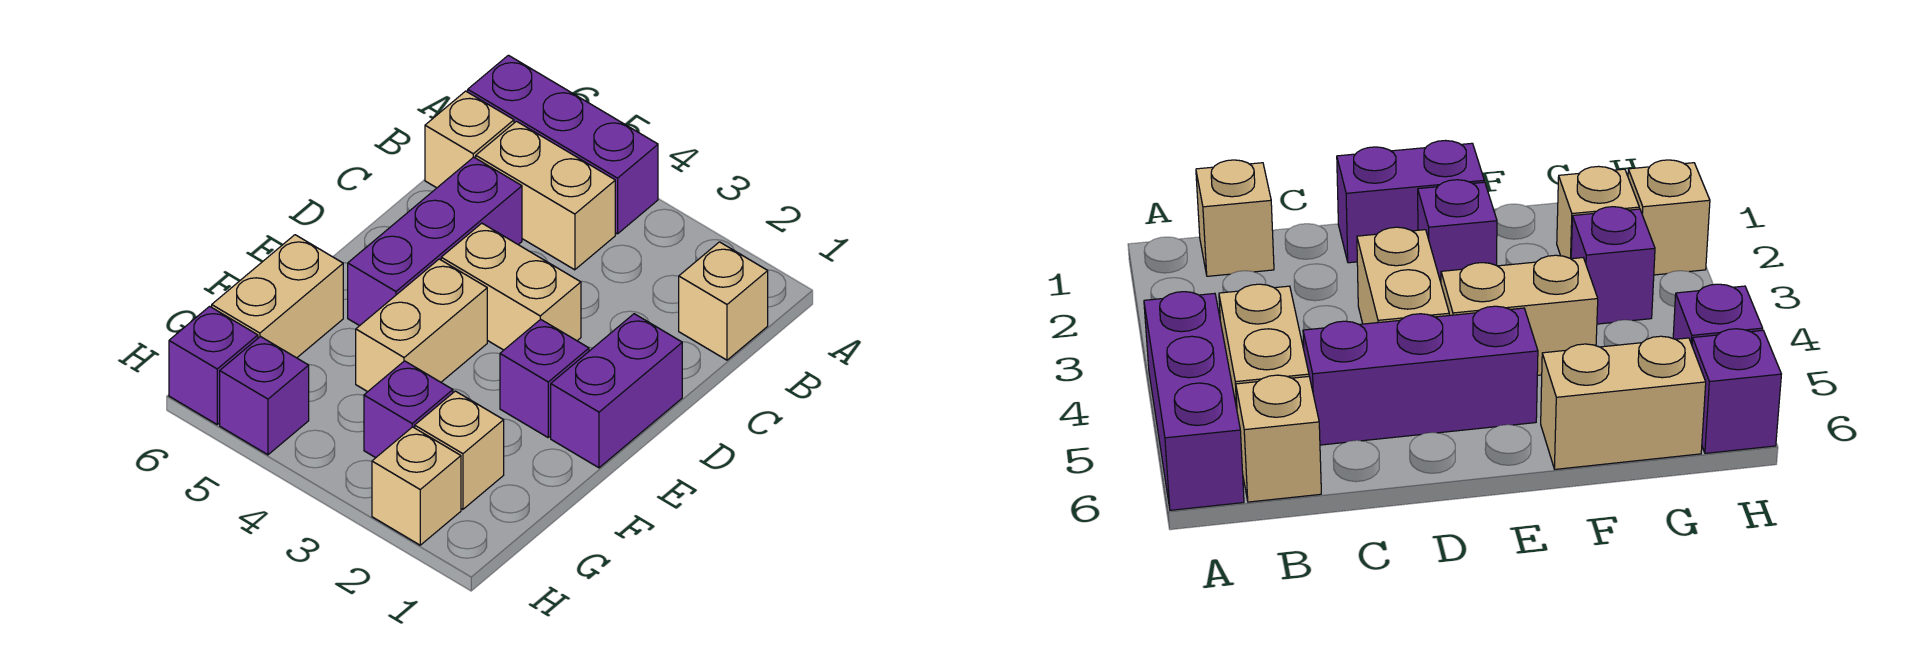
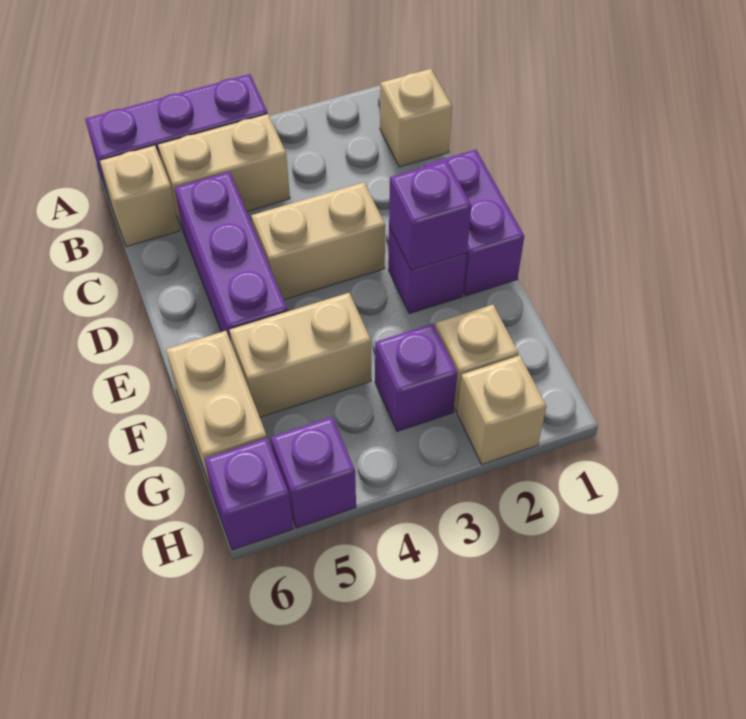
none -> purple brick E2 level 2
tan brick E4:F4 level 1 -> tan brick F4:F5 level 1

